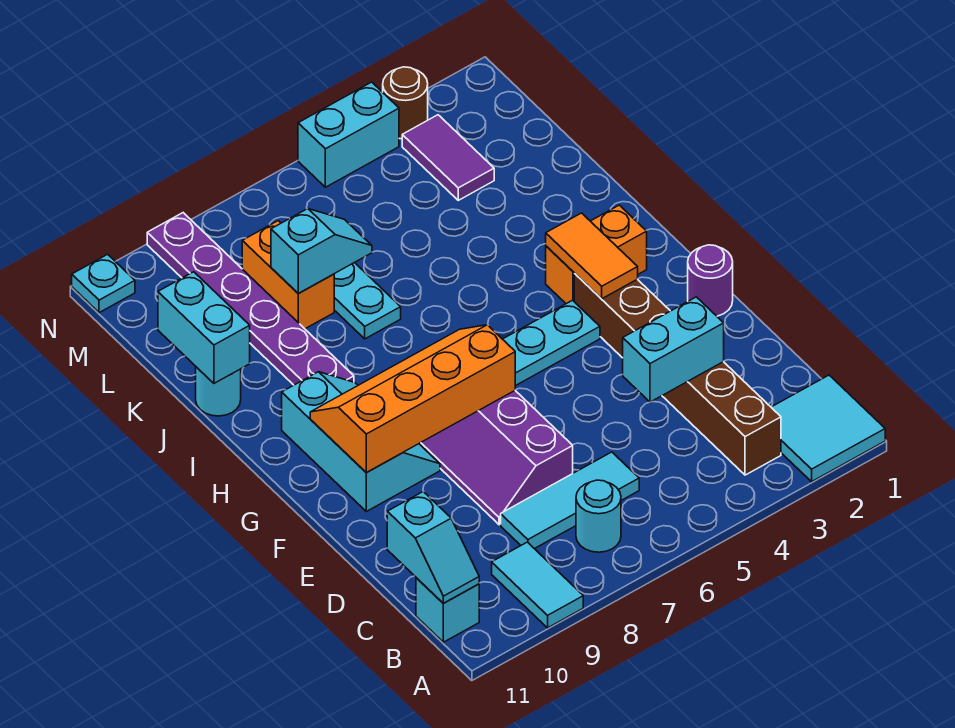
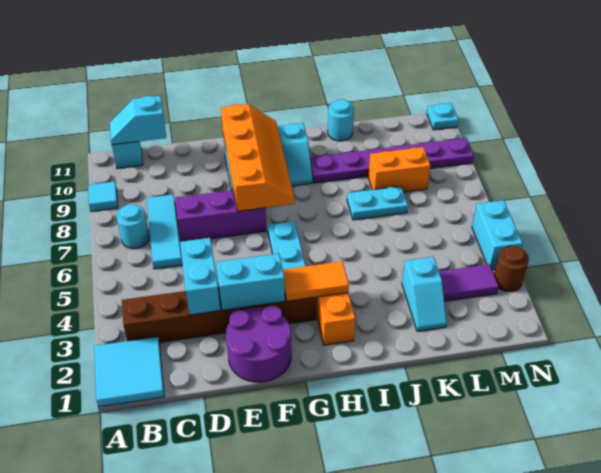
cyan tile A9:B9 level 1 -> cyan tile A9 level 1
purple round brick F1 level 1 -> purple round brick E1:F2 level 1
cyan brick J11:K11 level 2 -> cyan brick E3:F3 level 2
cyan slope K7:K8 level 2 top 8 -> cyan slope K2:K3 level 1 top 3

